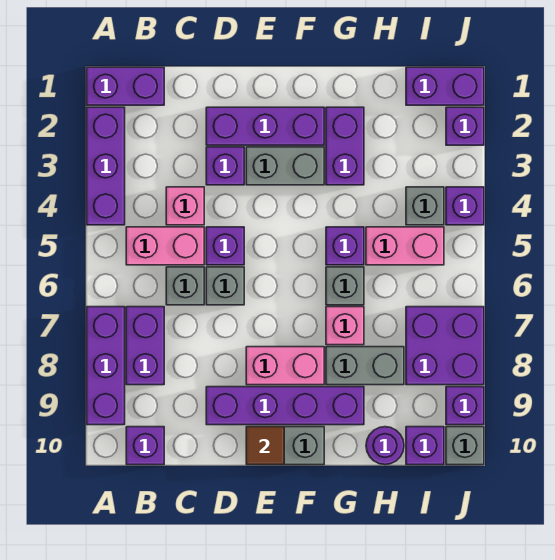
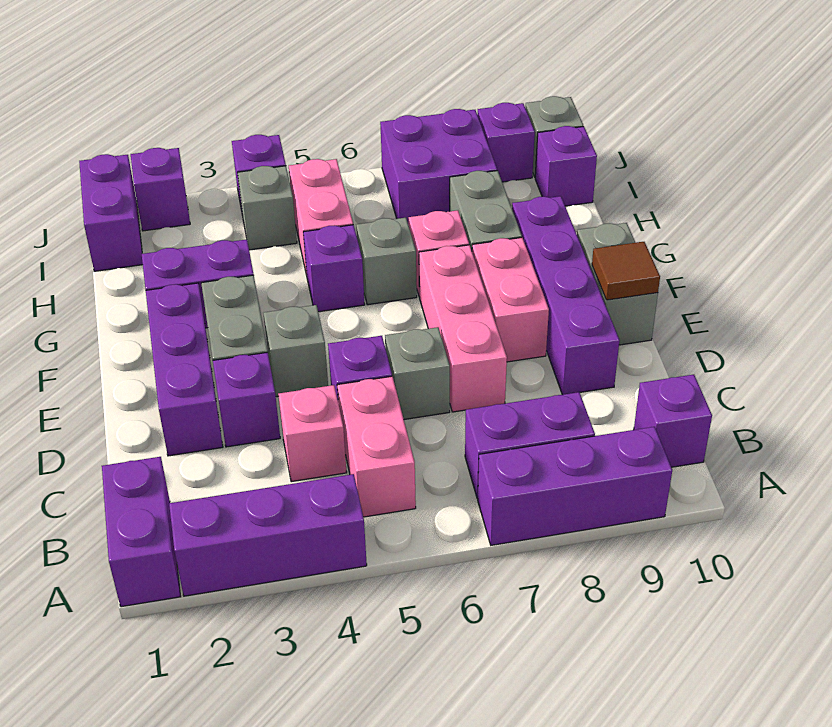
grey brick C6 level 1 -> grey brick E4 level 1
none -> pink brick D7:F7 level 1
purple round brick H10 level 1 -> none

